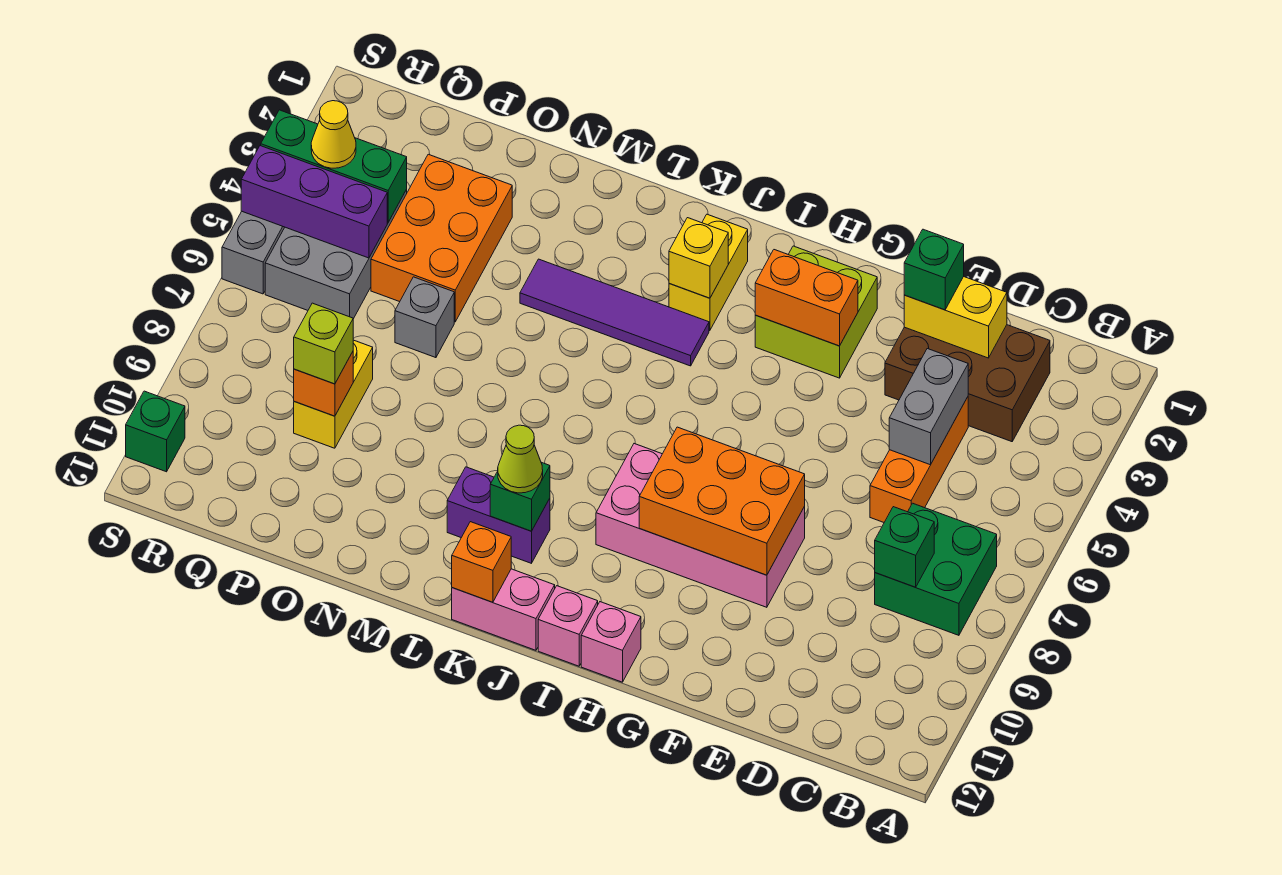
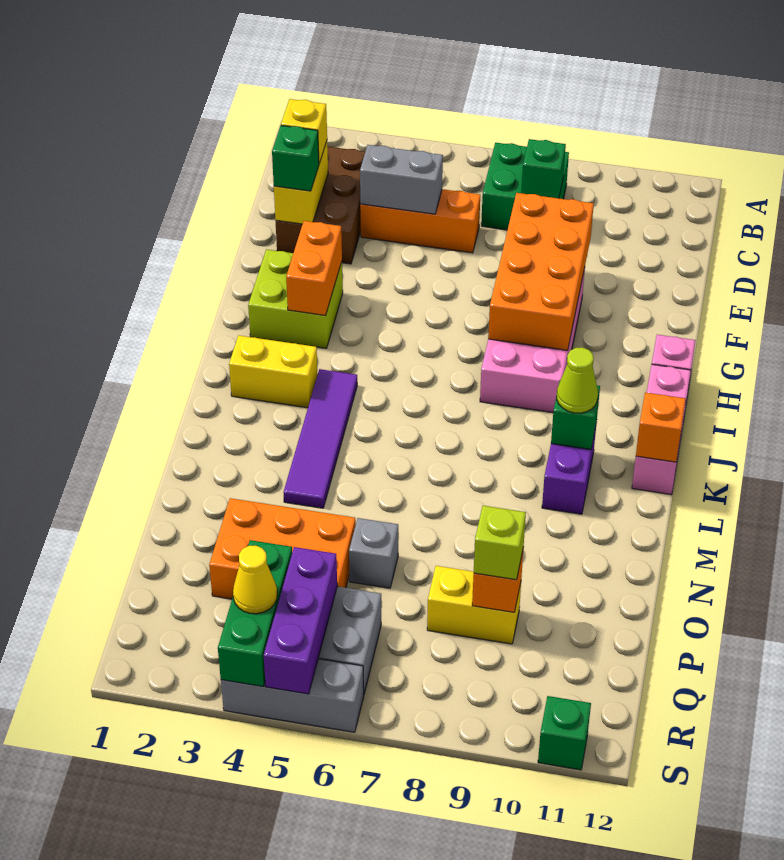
orange brick F8:H9 level 2 -> orange brick E8:H9 level 2
yellow brick J3 level 2 -> yellow brick D2 level 3

